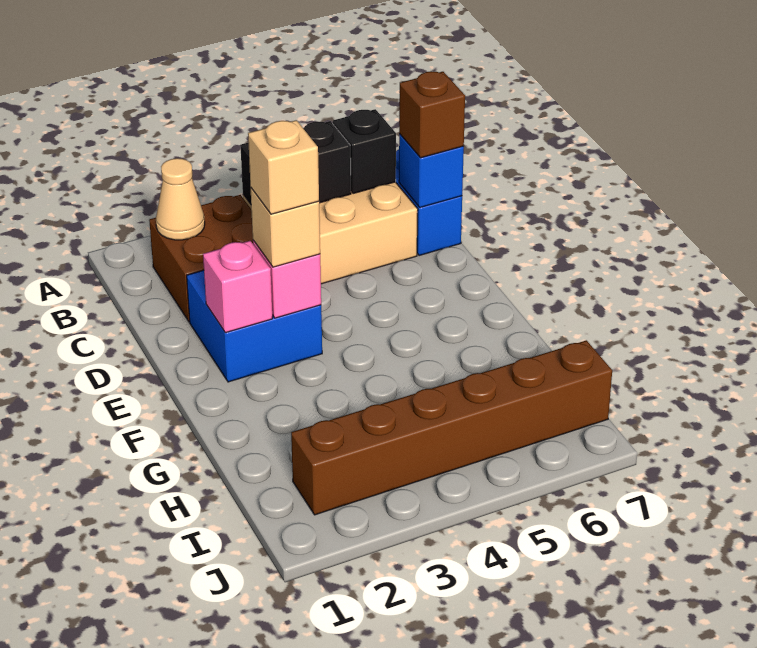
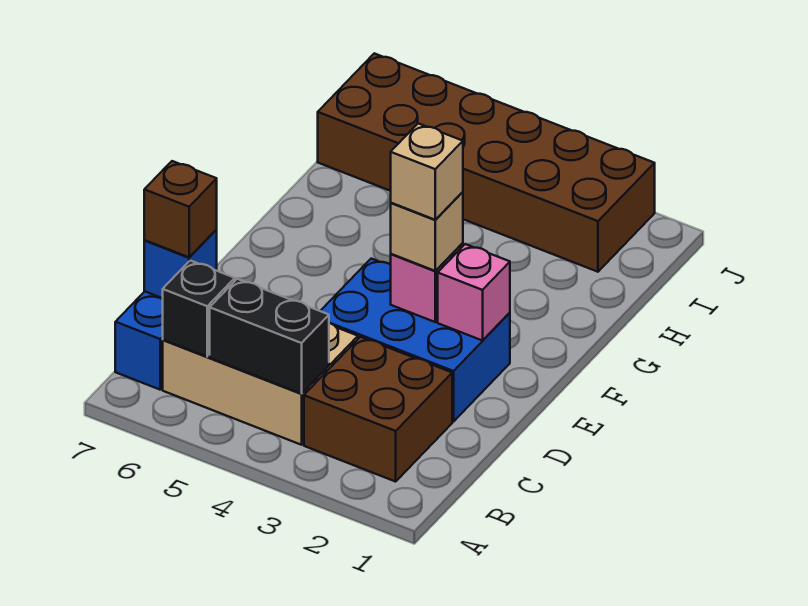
tan cone B2 level 2 -> none
blue brick D2:E3 level 1 -> blue brick D2:E4 level 1
brown brick I2:I7 level 1 -> brown brick I2:J7 level 1

